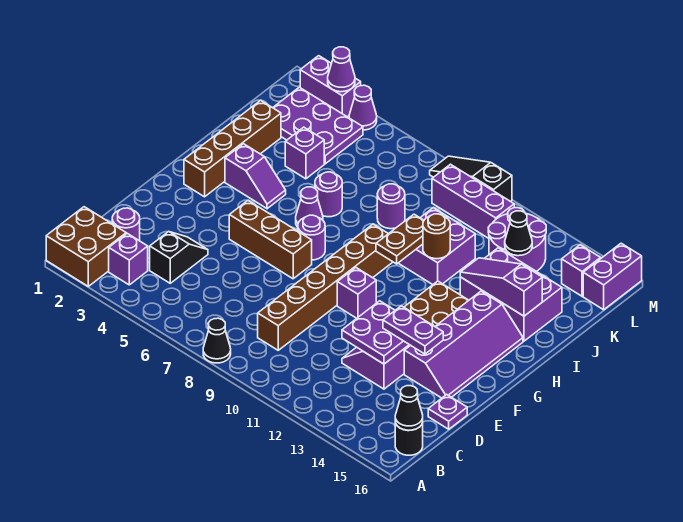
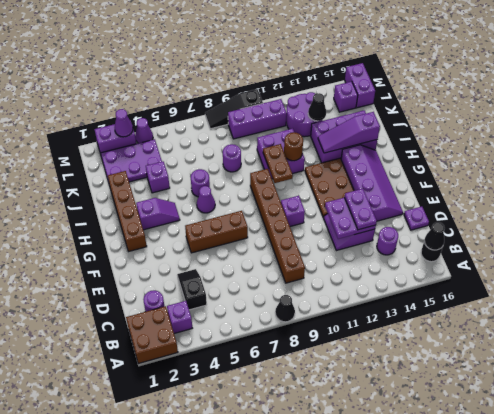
purple plate E13:E14 level 3 -> purple plate D13:E13 level 3
purple round brick G7 level 1 -> purple round brick C14 level 1

